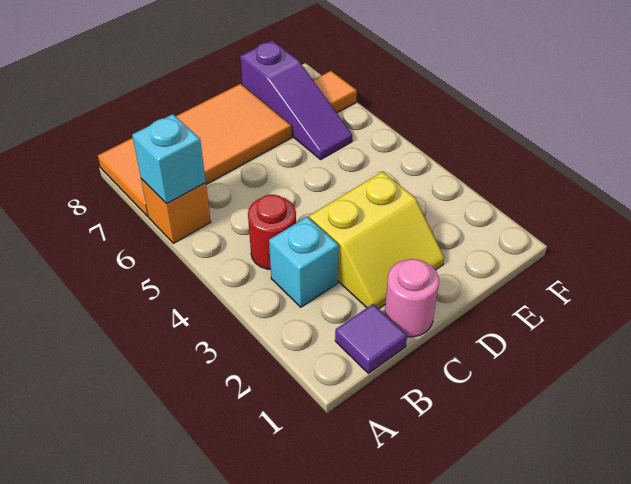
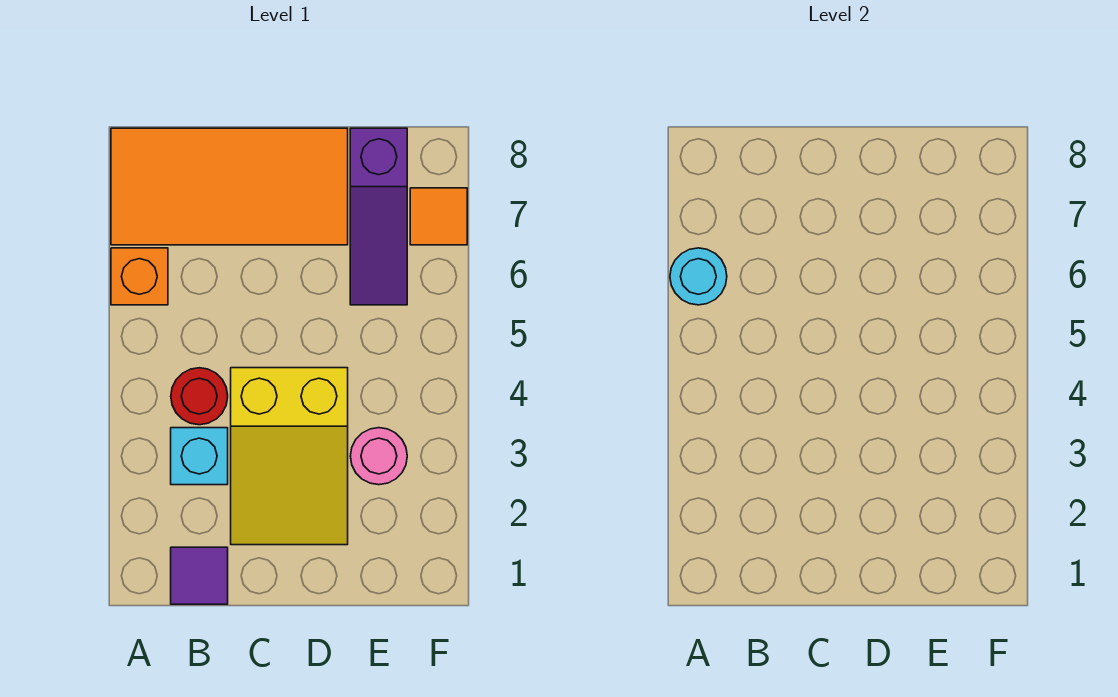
cyan brick A6 level 2 -> cyan round brick A6 level 2
pink round brick C1 level 1 -> pink round brick E3 level 1
yellow slope C2:D3 level 1 top 3 -> yellow slope C2:D4 level 1 top 4

